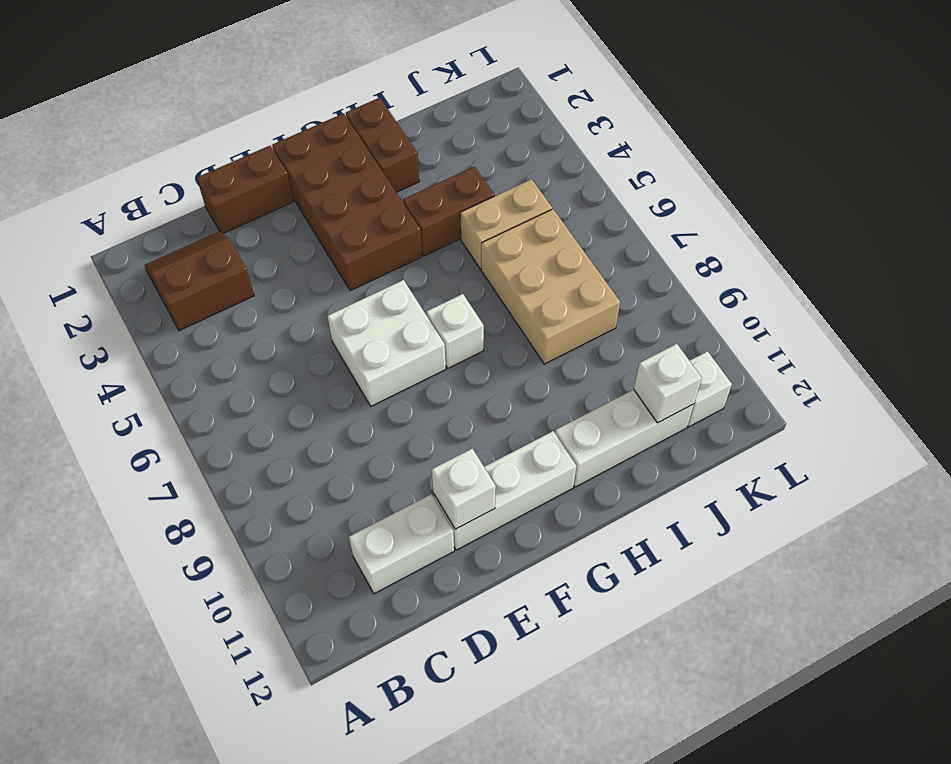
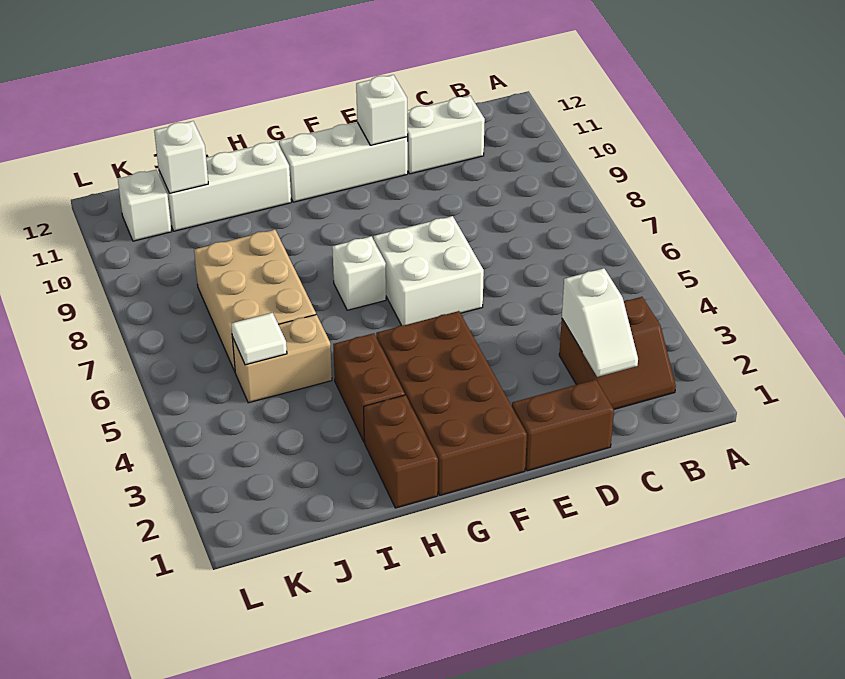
none -> white slope C2:C3 level 2 top 3
brown brick H4:I4 level 1 -> brown brick H3:H4 level 1
none -> white tile J5 level 2

